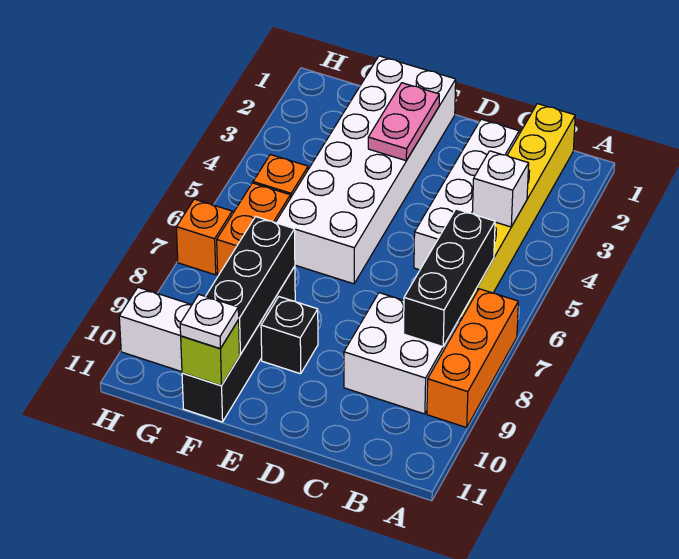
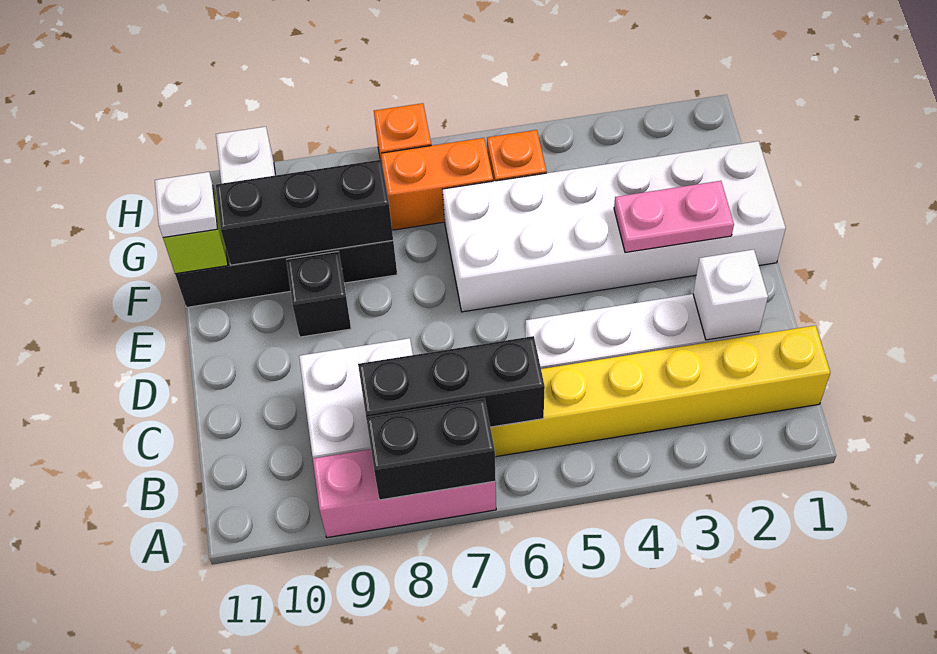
orange brick A7:A9 level 1 -> pink brick A7:A9 level 1
none -> black brick A7:A8 level 2
white brick B4 level 2 -> white brick C2 level 2

